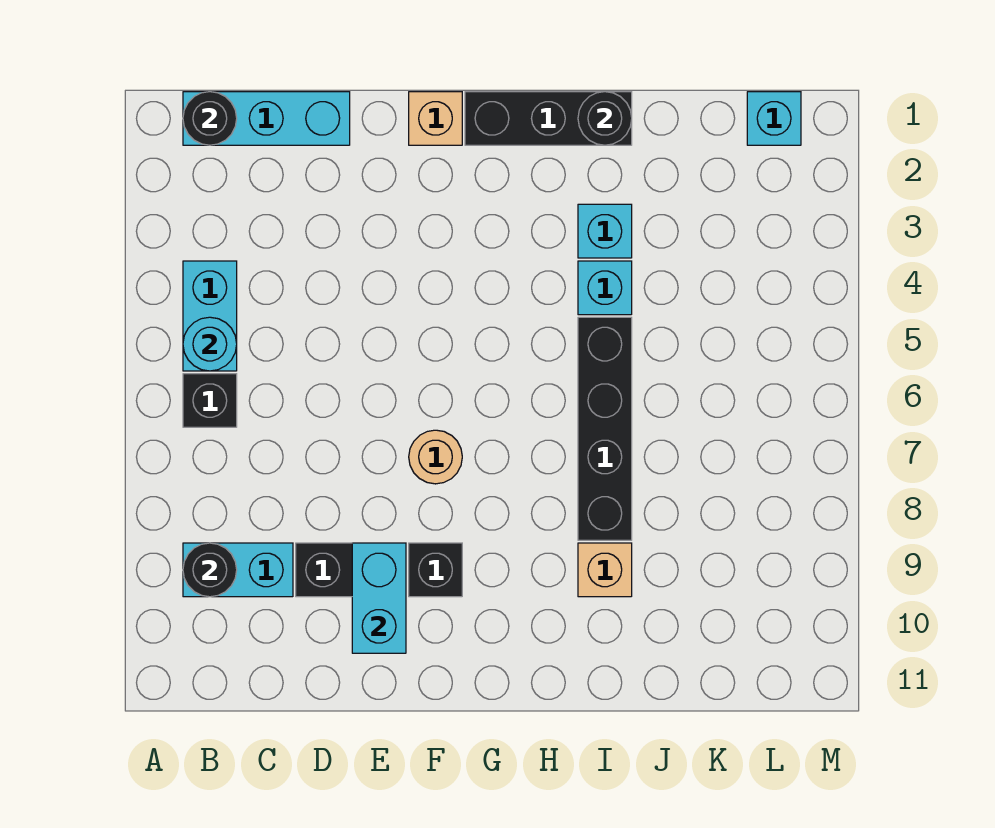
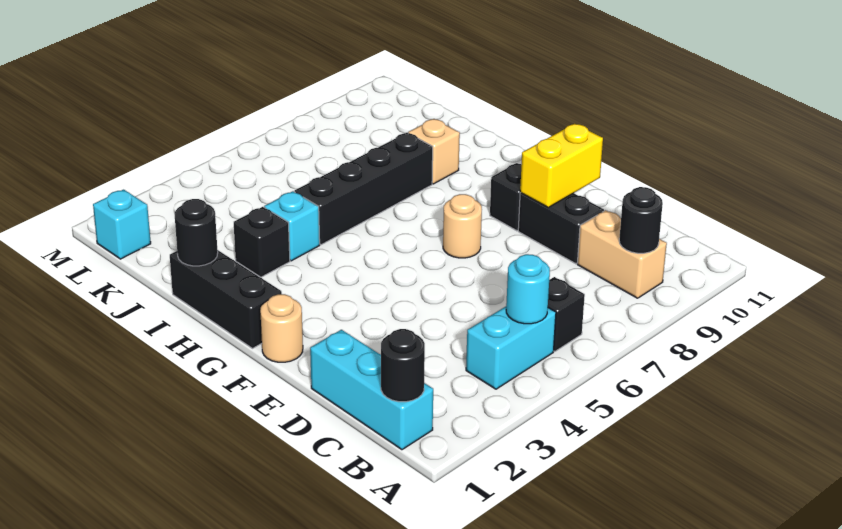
cyan brick B9:C9 level 1 -> tan brick B9:C9 level 1
cyan brick E9:E10 level 2 -> yellow brick E9:E10 level 2
tan brick F1 level 1 -> tan round brick F1 level 1
cyan brick I3 level 1 -> black brick I3 level 1

